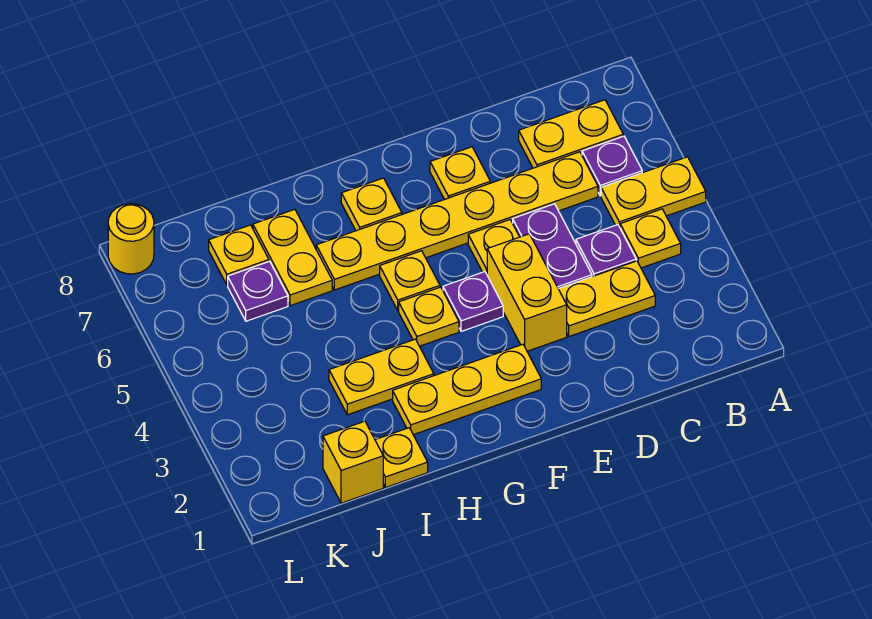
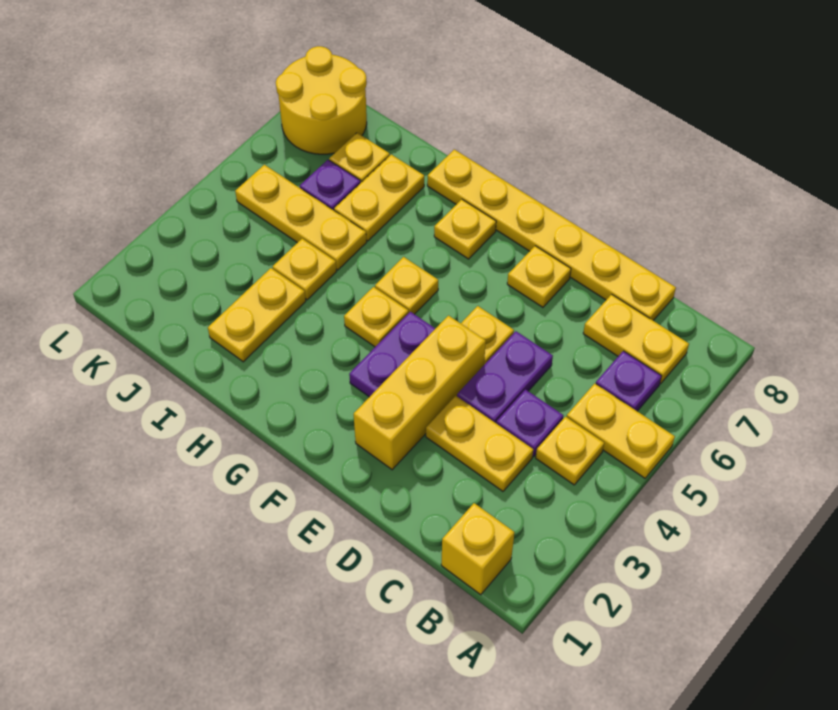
yellow plate C6:H6 level 1 -> yellow plate C8:H8 level 1
yellow brick E3:E4 level 1 -> yellow brick E2:E4 level 1
yellow plate F2:H2 level 1 -> yellow plate I5:K5 level 1
purple plate F4 level 1 -> purple plate F3:F4 level 1
yellow plate H3:I3 level 1 -> yellow plate I2:I3 level 1
yellow plate I1 level 1 -> yellow plate I4 level 1
yellow brick J1 level 1 -> yellow brick B1 level 1
yellow round brick L8 level 1 -> yellow round brick K7:L8 level 1

